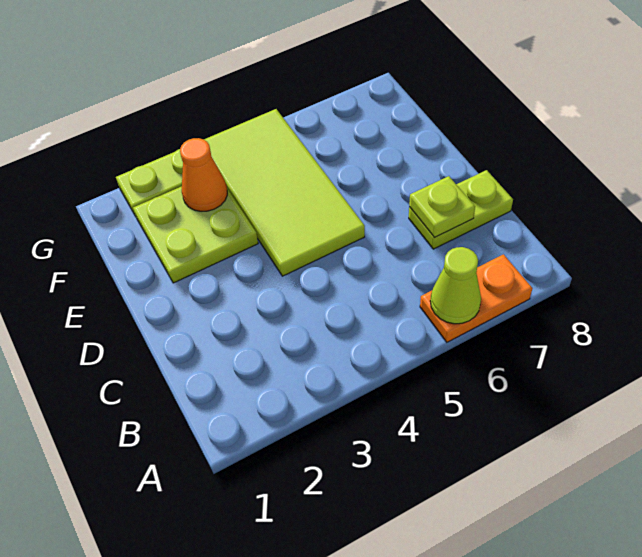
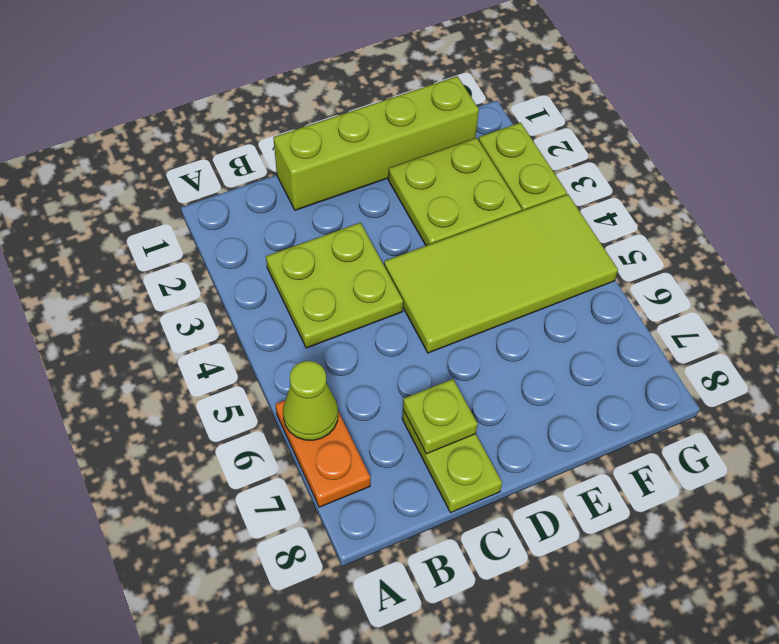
none -> lime plate B3:C4 level 1
none -> lime brick C1:F1 level 1
orange cone F3 level 2 -> none

